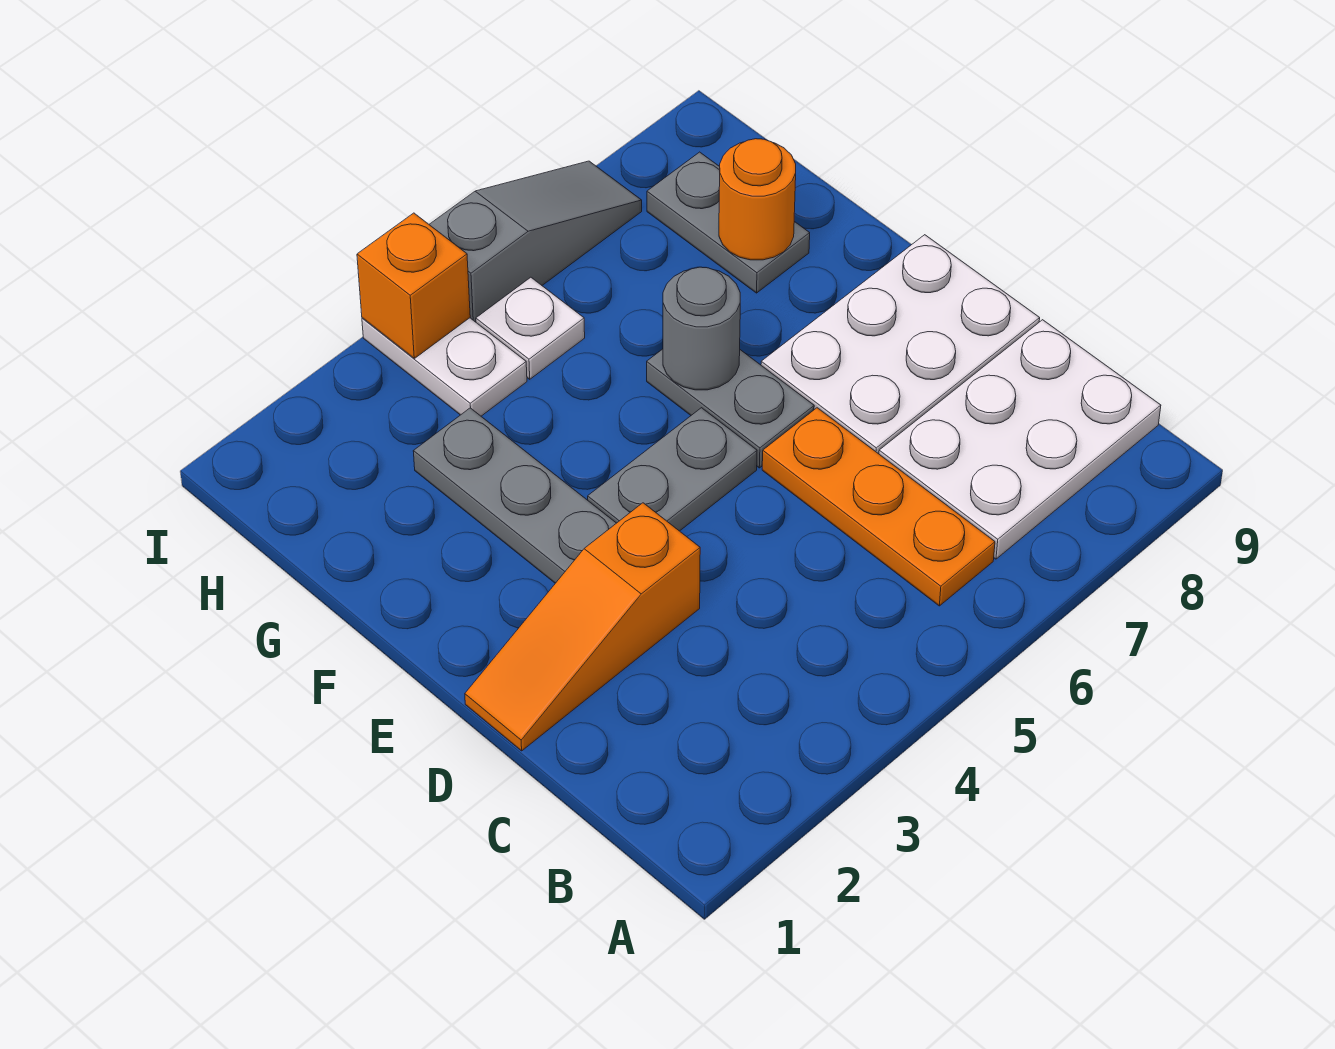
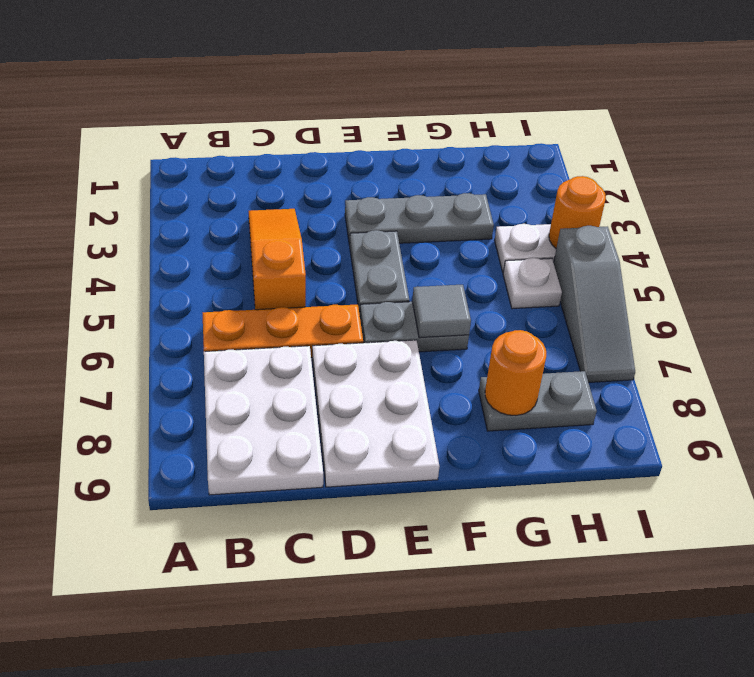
orange slope D1:D3 level 1 top 3 -> orange slope C3:C5 level 1 top 5
grey round brick F6 level 2 -> grey tile F6 level 2
orange brick I4 level 2 -> orange round brick I4 level 2

